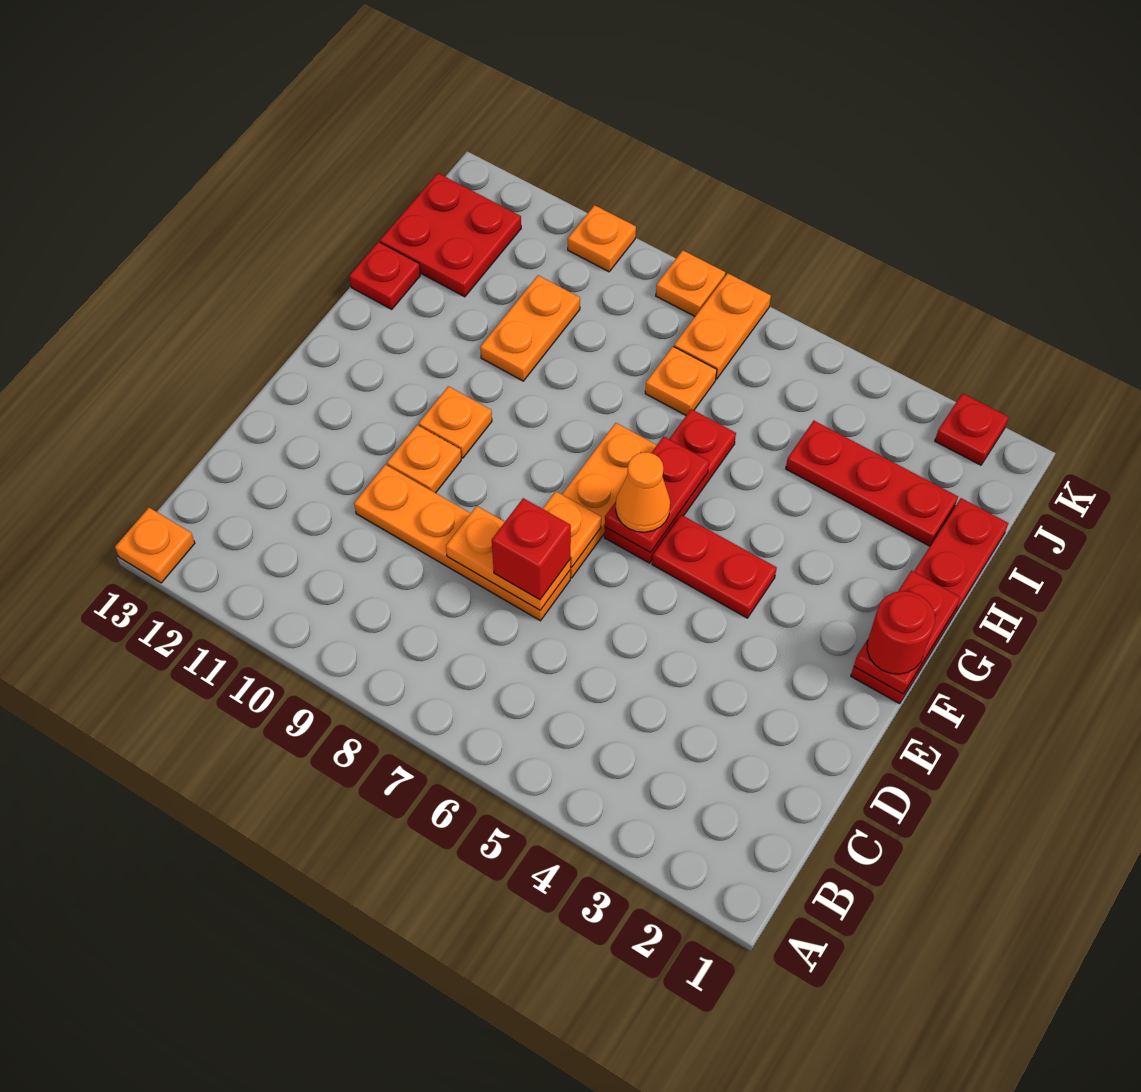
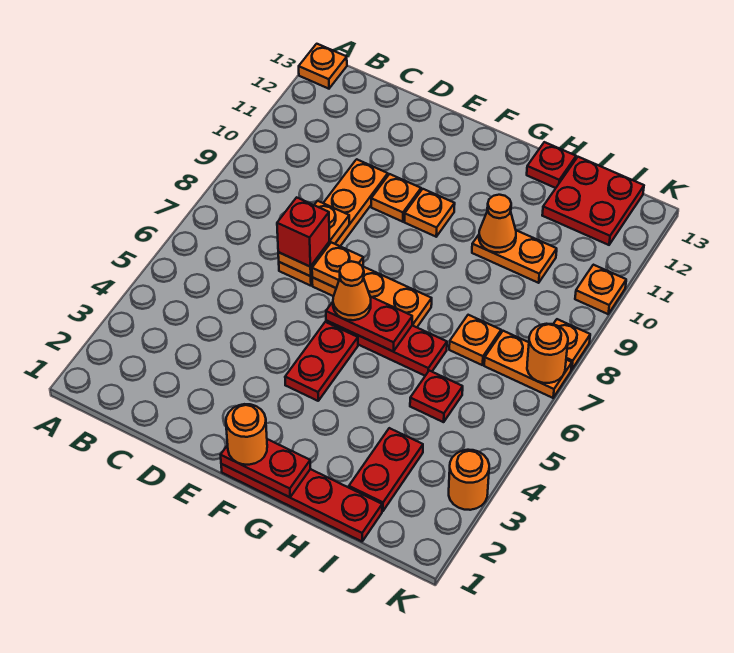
red round brick F1 level 3 -> orange round brick F1 level 3
none -> orange cone H10 level 2
red plate I2:I4 level 1 -> red plate I2:I3 level 1
red plate K2 level 1 -> red plate I5 level 1
none -> orange round brick K3 level 1
none -> orange round brick K7 level 2

